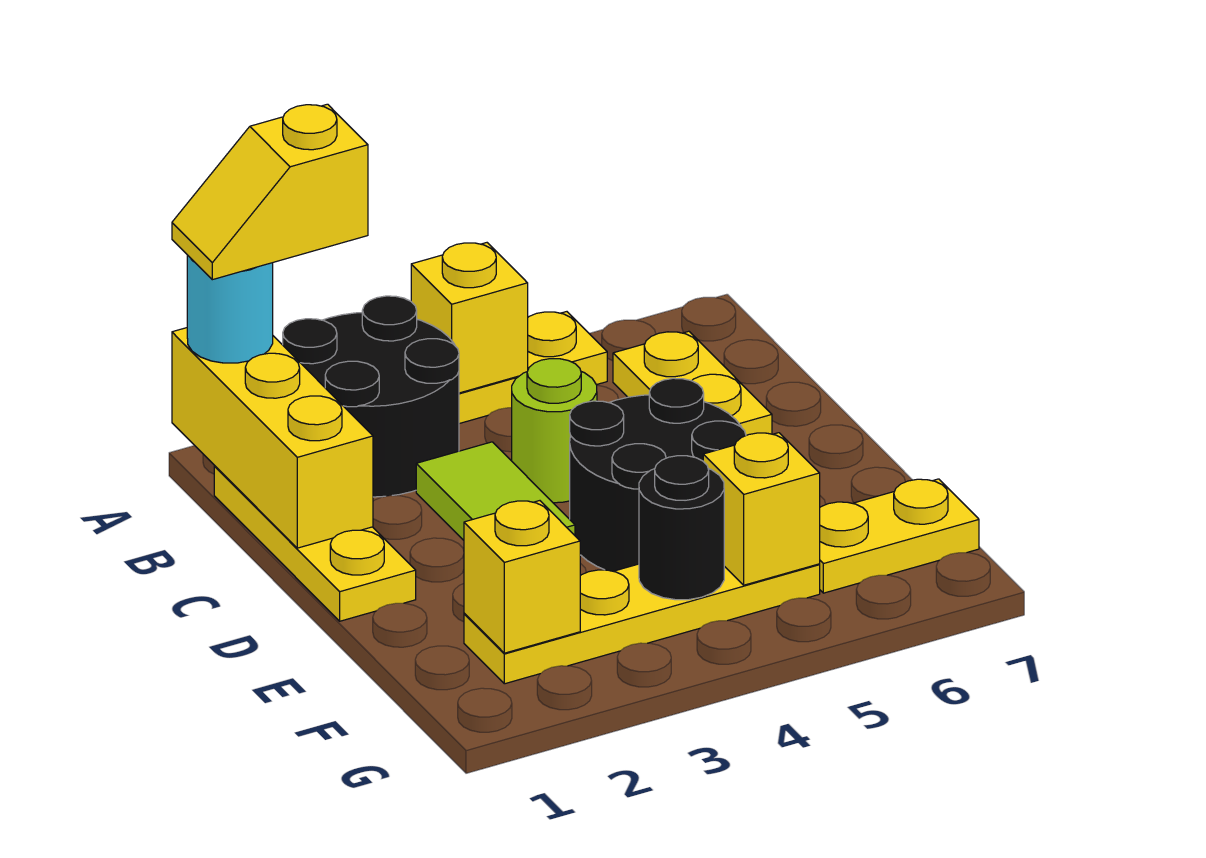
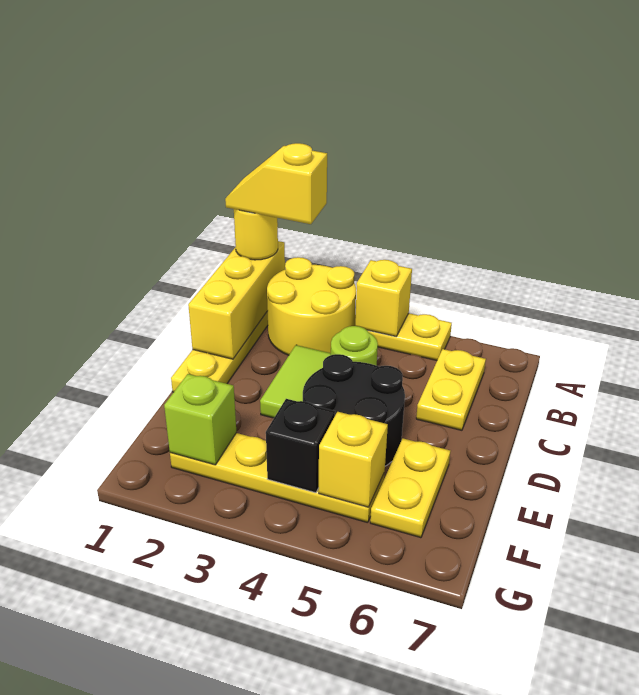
cyan round brick A1 level 3 -> yellow round brick A1 level 3
black round brick A2:B3 level 1 -> yellow round brick A2:B3 level 1
yellow brick F2 level 2 -> lime brick F2 level 2
black round brick F4 level 2 -> black brick F4 level 2
yellow plate F6:F7 level 1 -> yellow plate E6:F6 level 1

